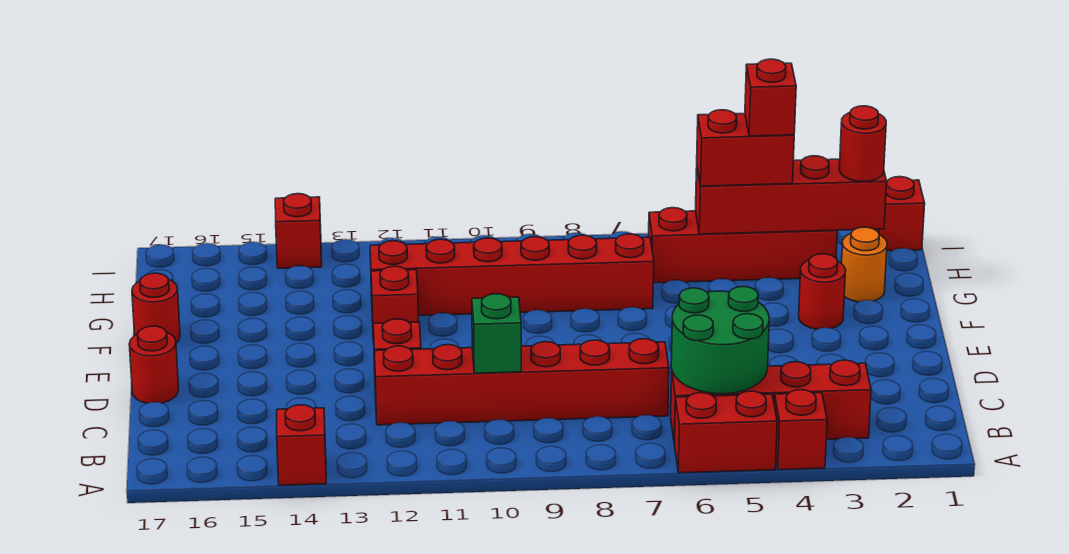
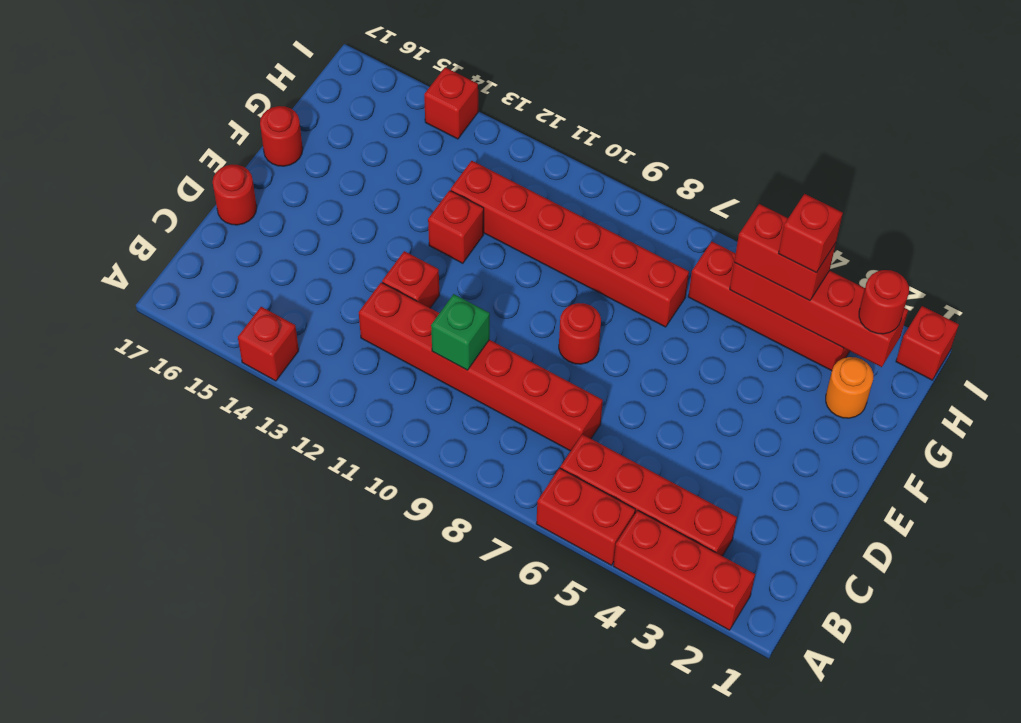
red brick A4 level 1 -> red brick A2:A4 level 1
green round brick B5:C6 level 2 -> none
red round brick F3 level 1 -> red round brick E8 level 1

